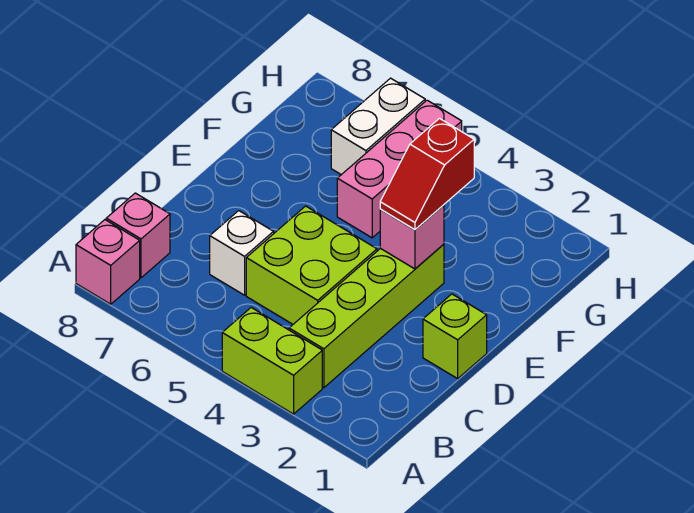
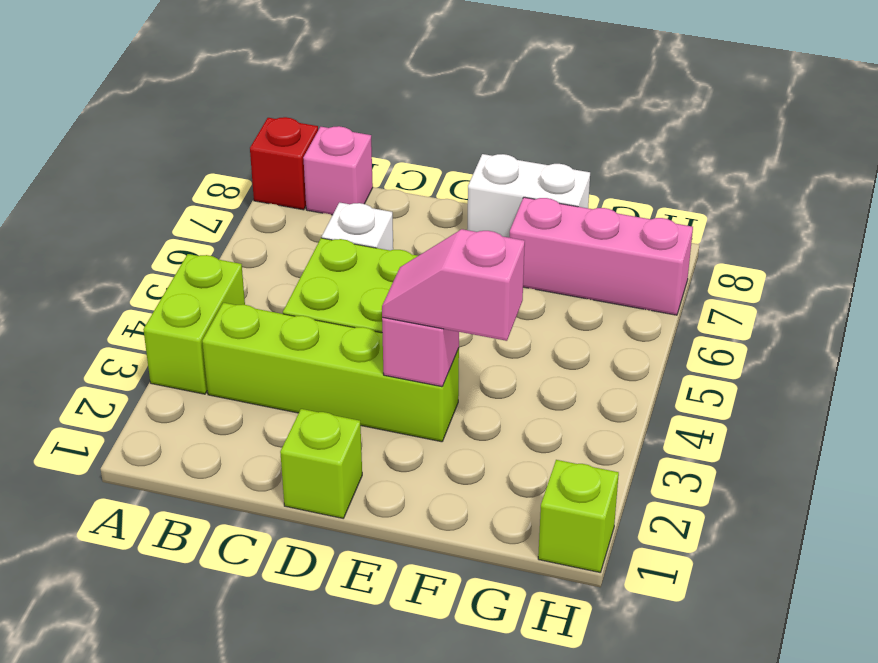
pink brick A8 level 1 -> red brick A8 level 1
red slope E3:F3 level 3 top F -> pink slope E3:F3 level 3 top F
pink brick F5:H5 level 1 -> pink brick F7:H7 level 1
white brick G6:H6 level 1 -> white brick E8:F8 level 1
none -> lime brick H1 level 1

